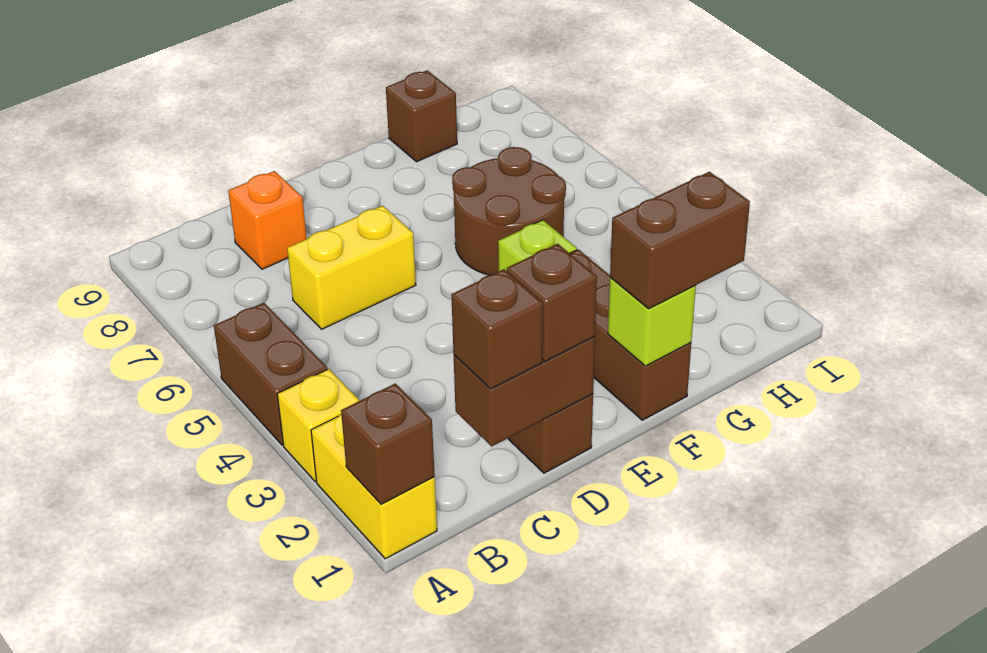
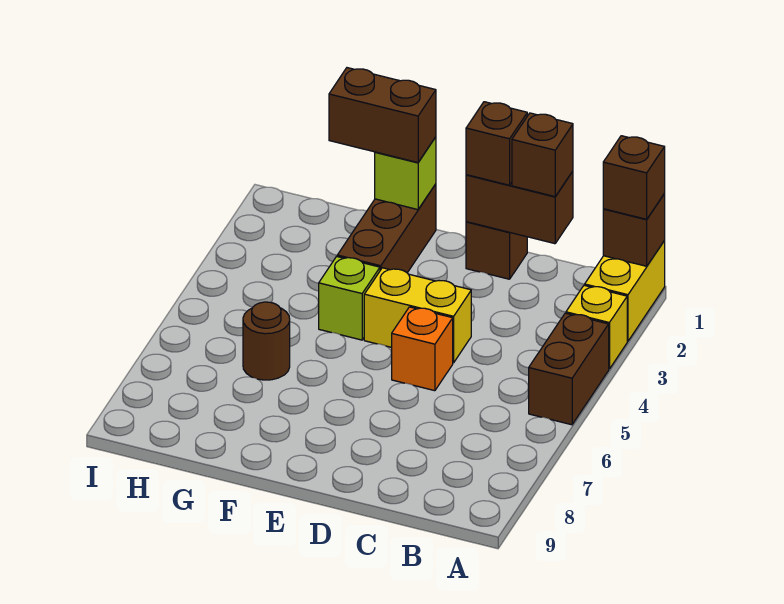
yellow brick C6:D6 level 1 -> yellow brick D4:E4 level 1
orange brick C8 level 1 -> orange brick D5 level 1
brown round brick F5:G6 level 1 -> brown round brick G6 level 1
brown brick G9 level 1 -> brown brick A1 level 3

